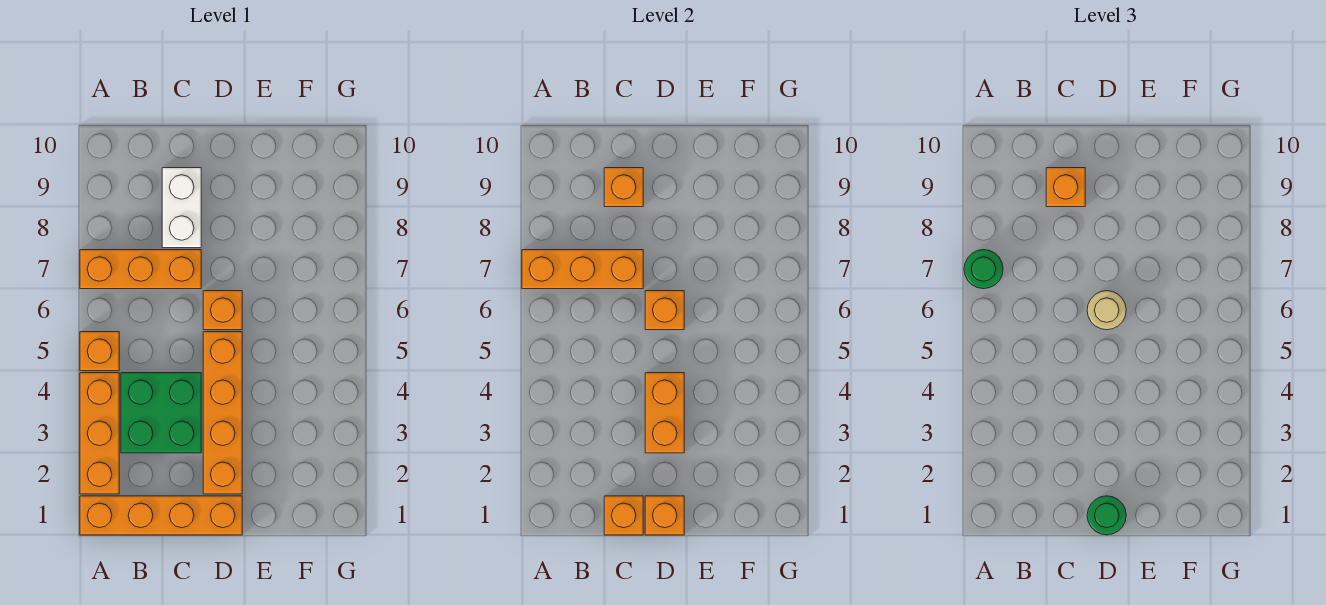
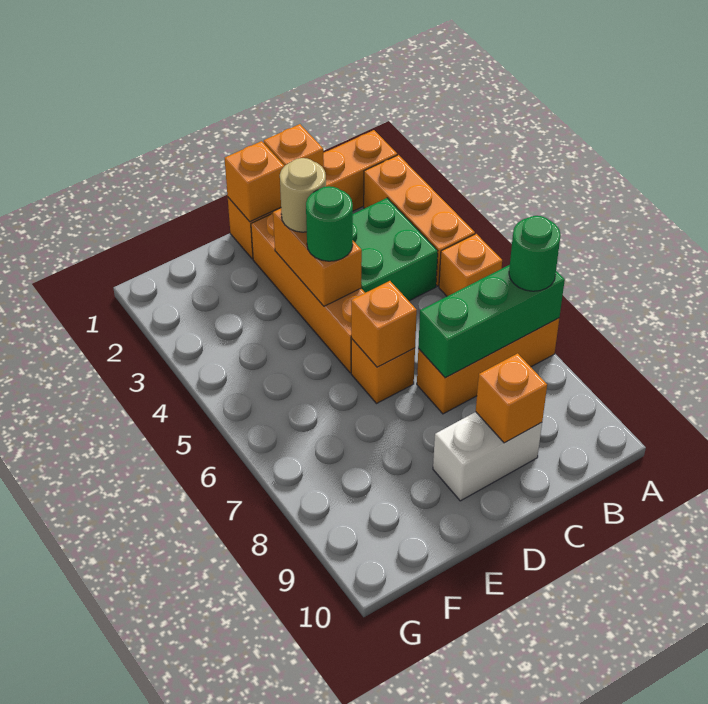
orange brick A7:C7 level 2 -> green brick A7:C7 level 2
white brick C8:C9 level 1 -> white brick C9:D9 level 1
orange brick C9 level 3 -> none
green round brick D1 level 3 -> green round brick D4 level 3
tan round brick D6 level 3 -> tan round brick D3 level 3

